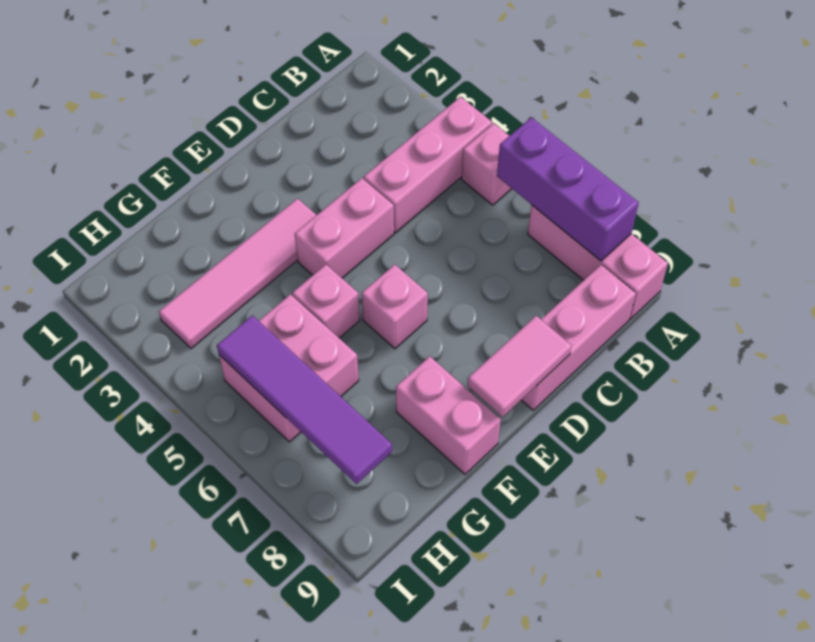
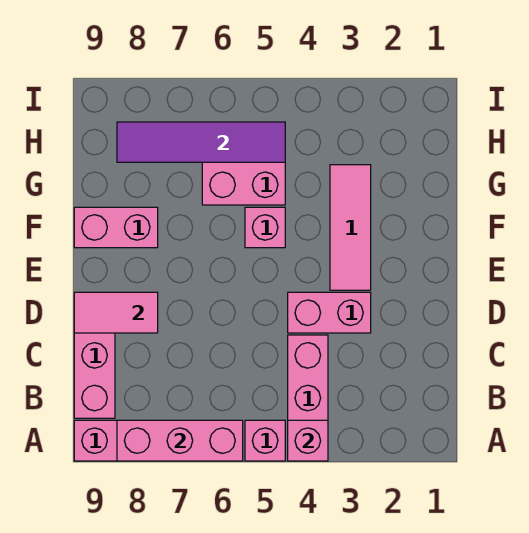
purple brick A6:A8 level 2 -> pink brick A6:A8 level 2
pink brick D4:E4 level 1 -> pink brick D3:D4 level 1
pink tile D9:E9 level 2 -> pink tile D8:D9 level 2
pink tile E3:H3 level 1 -> pink tile E3:G3 level 1
pink brick E6 level 1 -> pink brick A4 level 2

